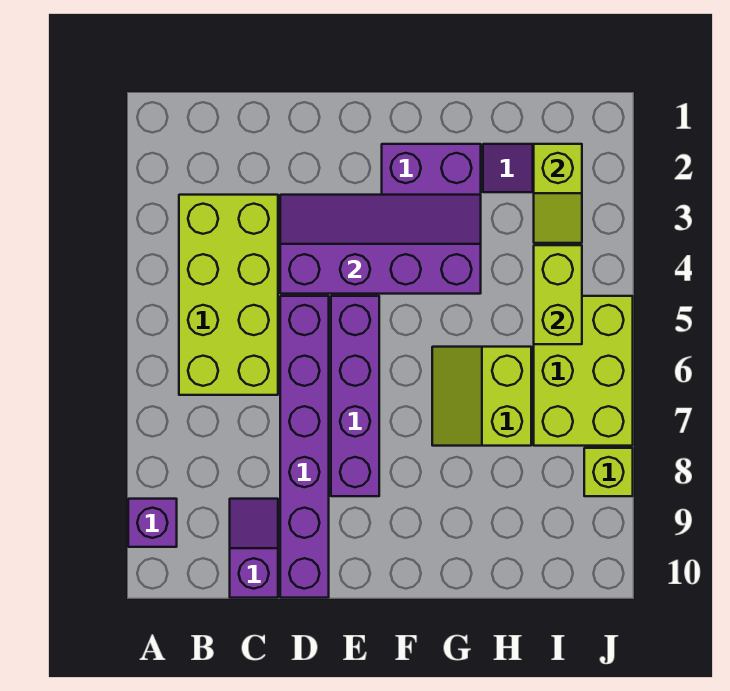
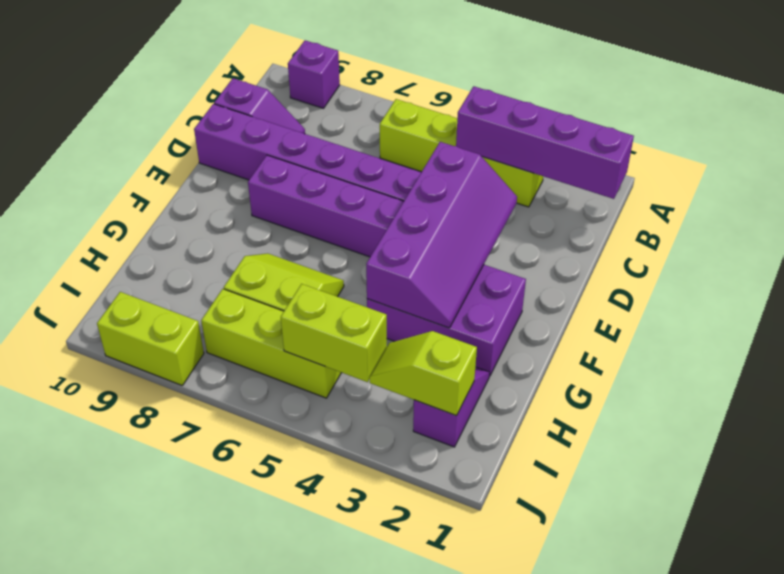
none -> purple brick B1:B4 level 2
lime brick B3:C6 level 1 -> lime brick B3:B6 level 1
lime brick I5:J7 level 1 -> lime brick I5:I7 level 1
lime brick J8 level 1 -> lime brick J8:J9 level 1

